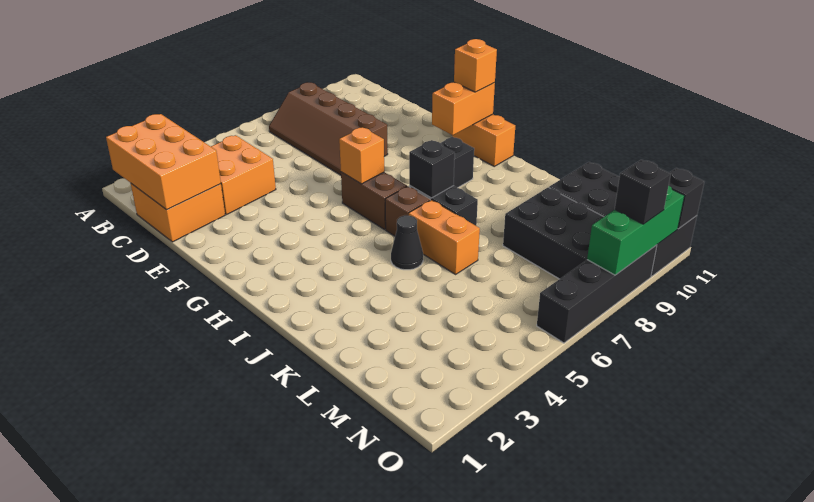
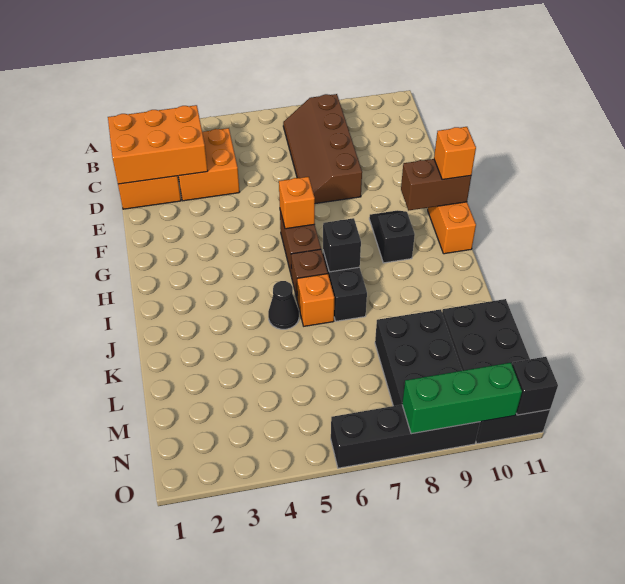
orange brick B1:D2 level 2 -> orange brick C1:D3 level 2
orange brick G10:G11 level 2 -> brown brick G10:G11 level 2
orange brick J6:K6 level 1 -> orange brick J6 level 1
black brick O9 level 3 -> none

